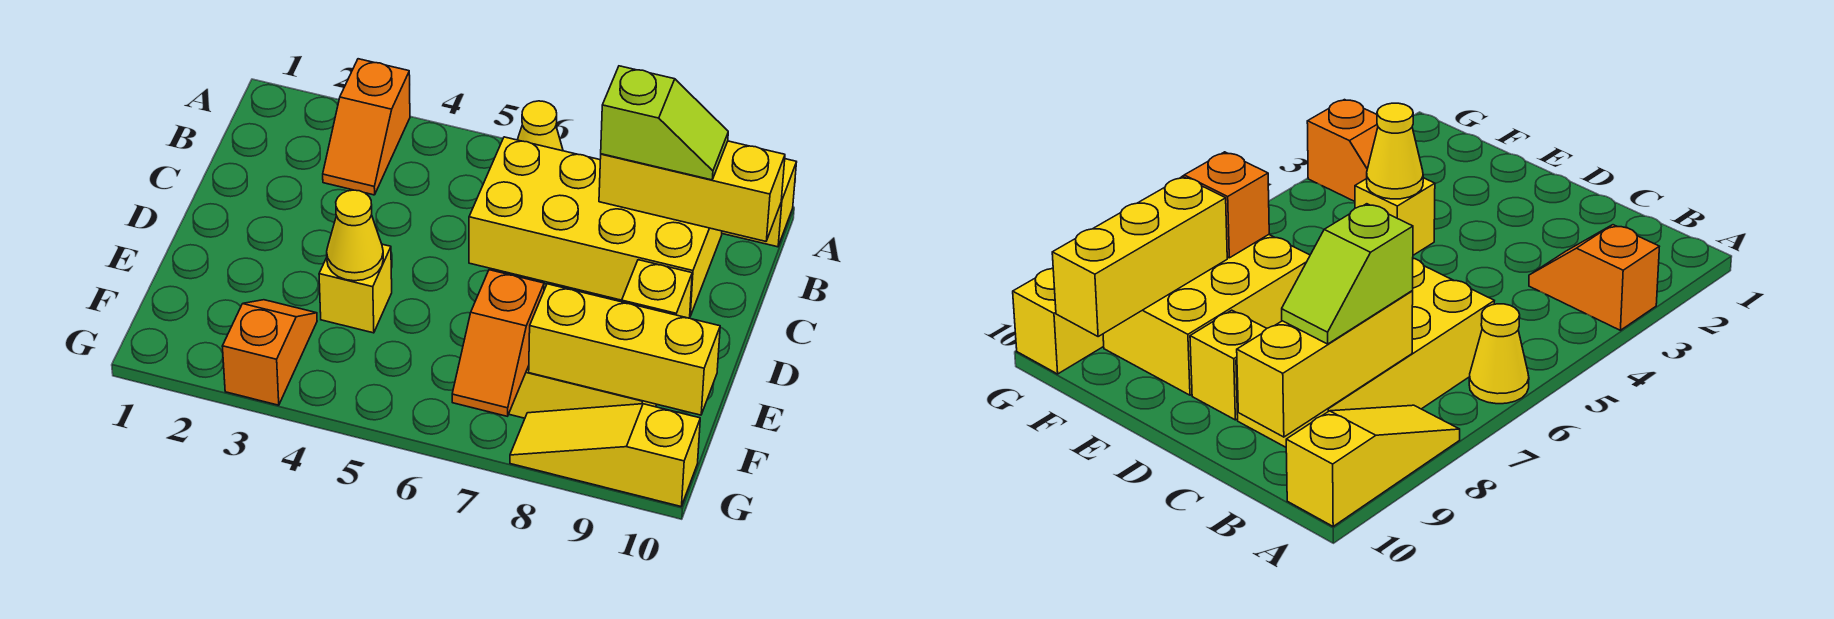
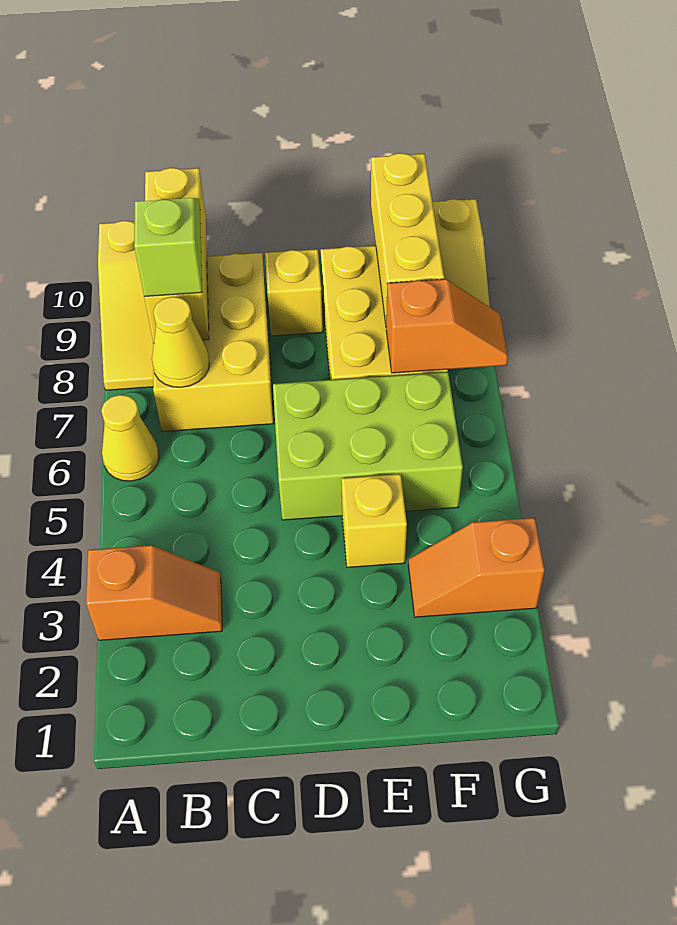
yellow brick B6:C9 level 1 -> yellow brick B7:C9 level 1
none -> lime brick D5:F6 level 1
yellow cone E4 level 2 -> yellow cone B7 level 2

